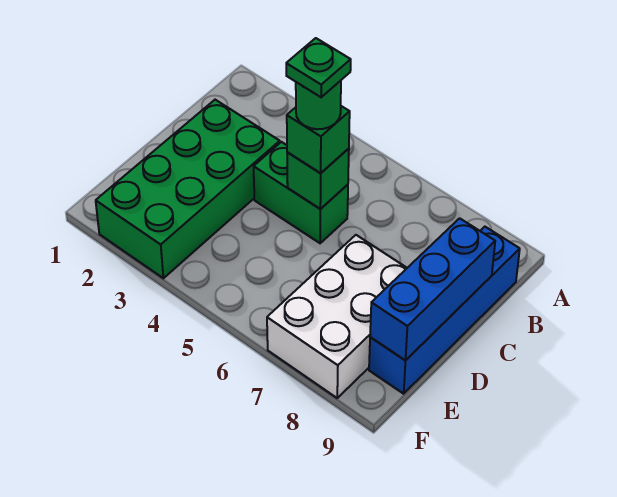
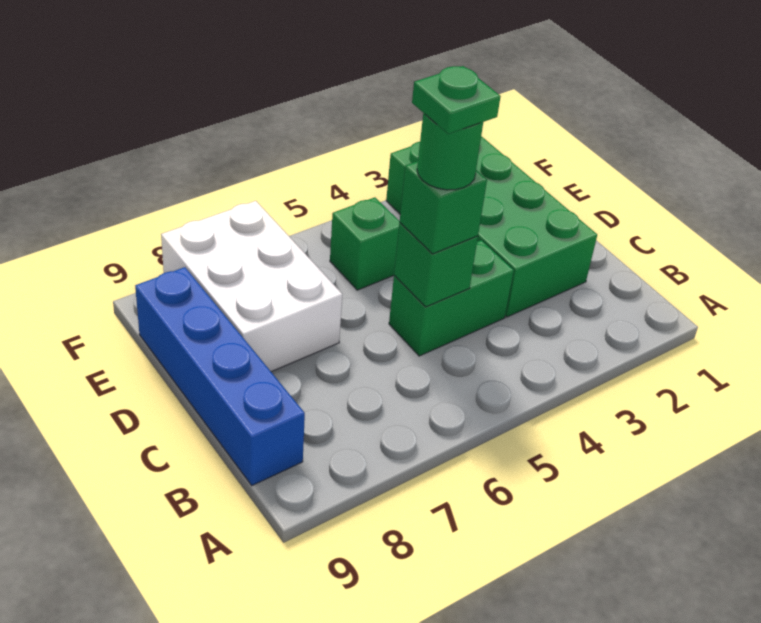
blue brick C9:E9 level 2 -> none
none -> green brick E5 level 1

